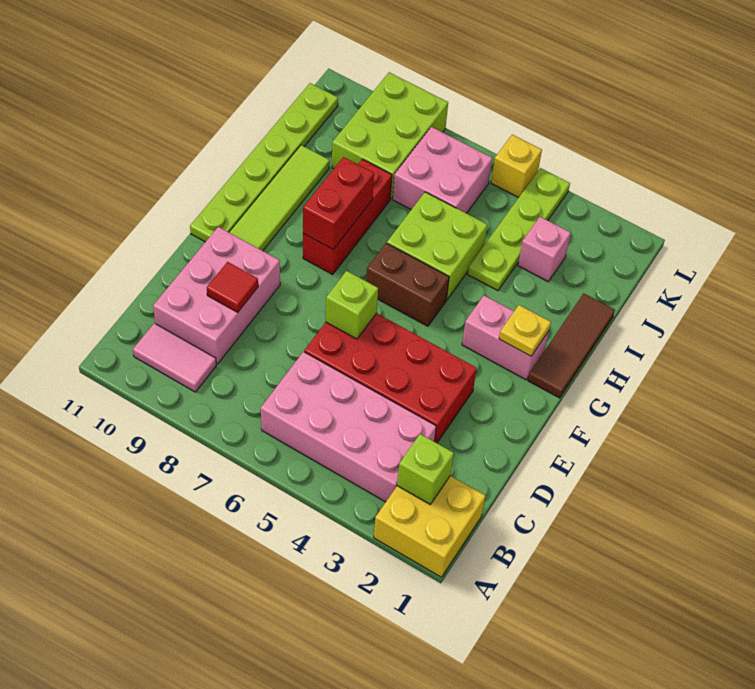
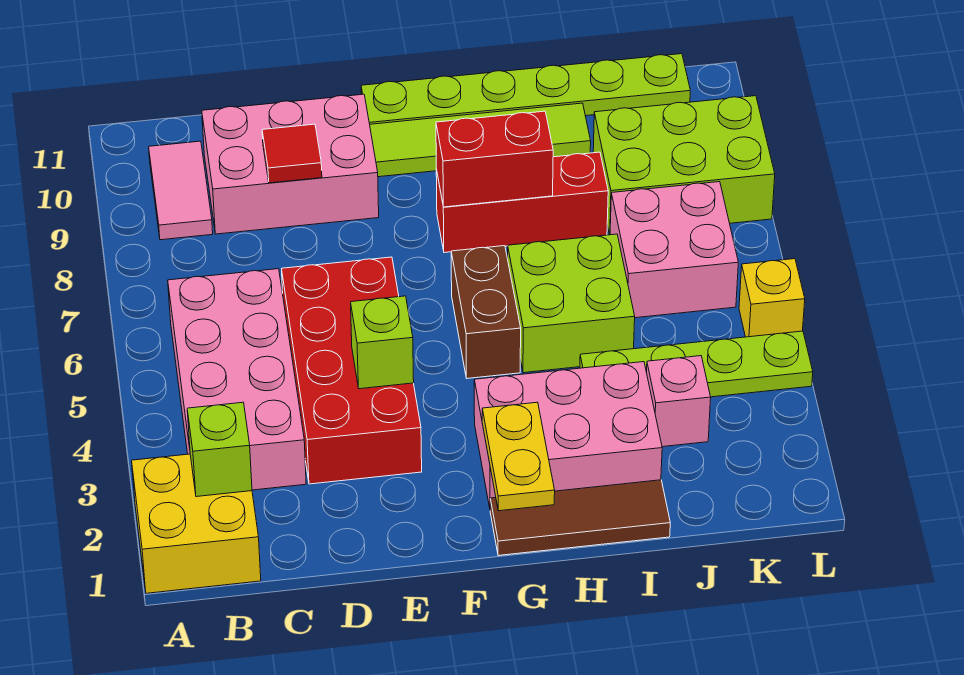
lime brick E6 level 2 -> lime brick E4 level 2
pink brick G2:G3 level 1 -> pink brick G2:I3 level 1
yellow plate G2 level 2 -> yellow plate G1:G2 level 2

